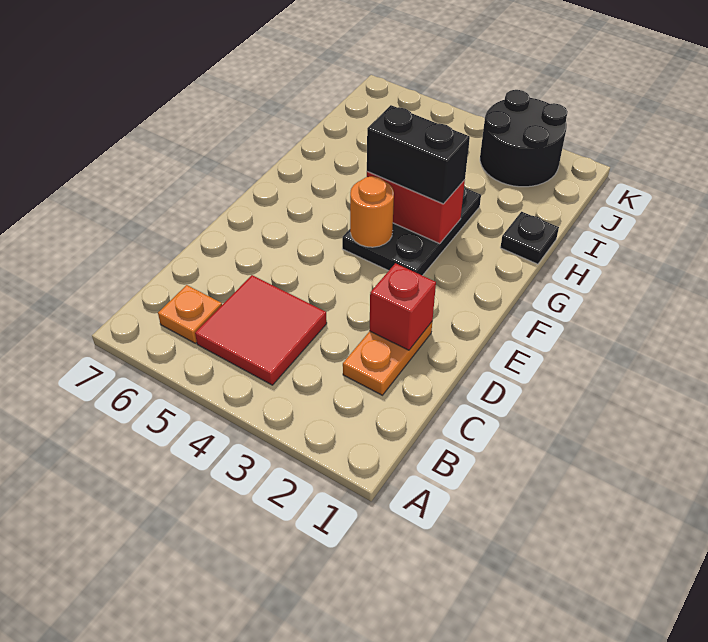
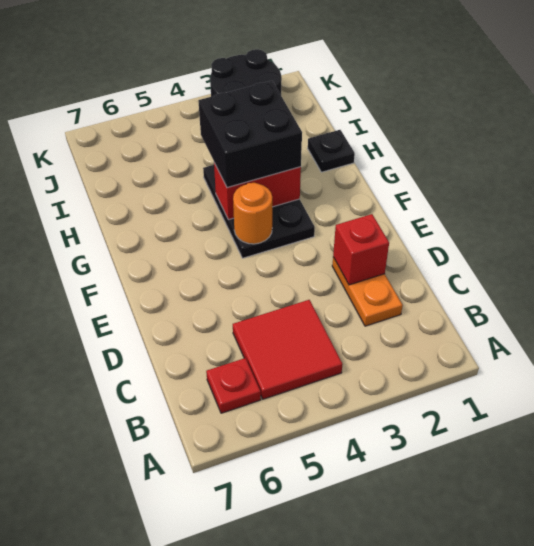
orange plate B6 level 1 -> red plate B6 level 1
black brick G3:G4 level 3 -> black brick G3:H4 level 3

